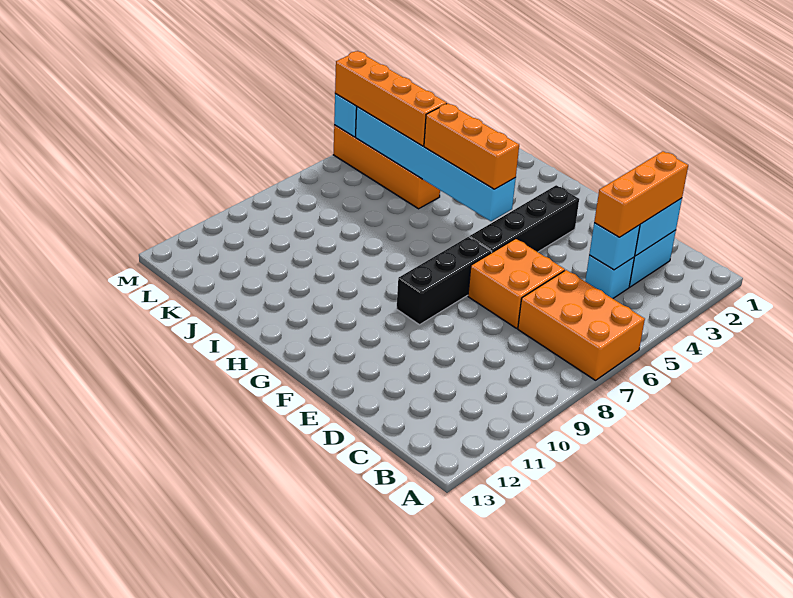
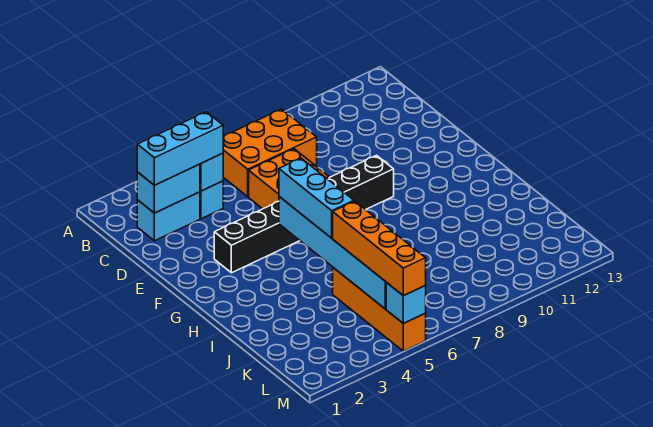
orange brick A6:C7 level 1 -> orange brick B6:C8 level 1
orange brick C2:C4 level 3 -> cyan brick C2:C4 level 3
orange brick G5:I5 level 3 -> cyan brick G5:I5 level 3

